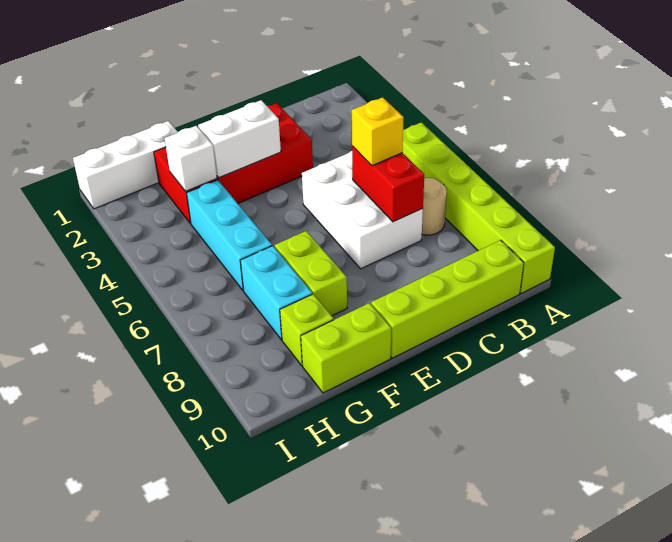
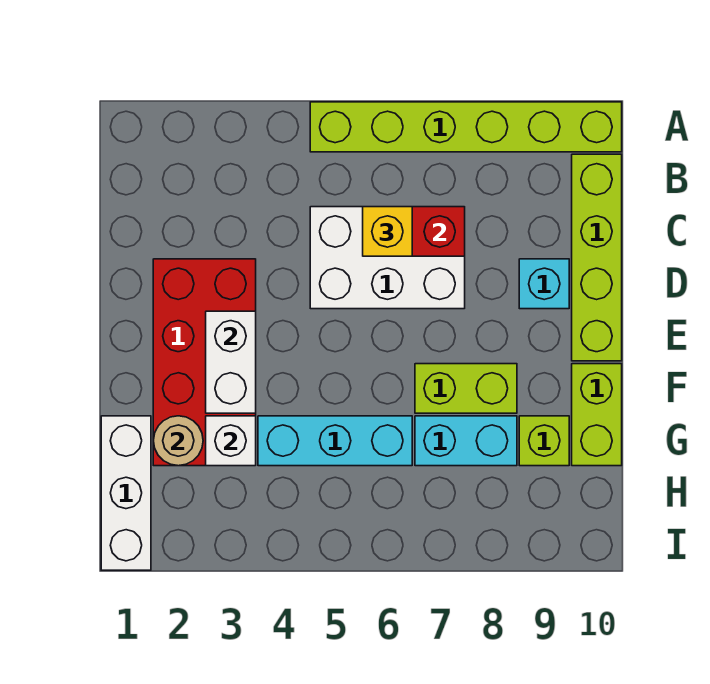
tan round brick B7 level 1 -> tan round brick G2 level 2
none -> cyan brick D9 level 1

